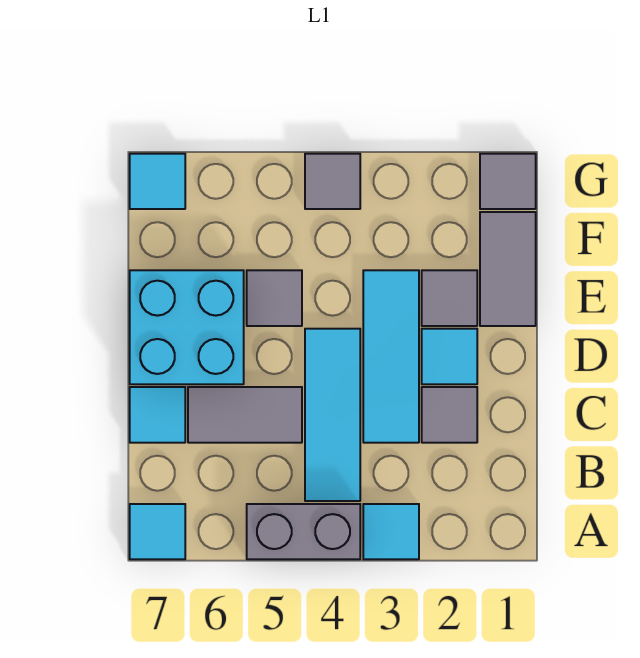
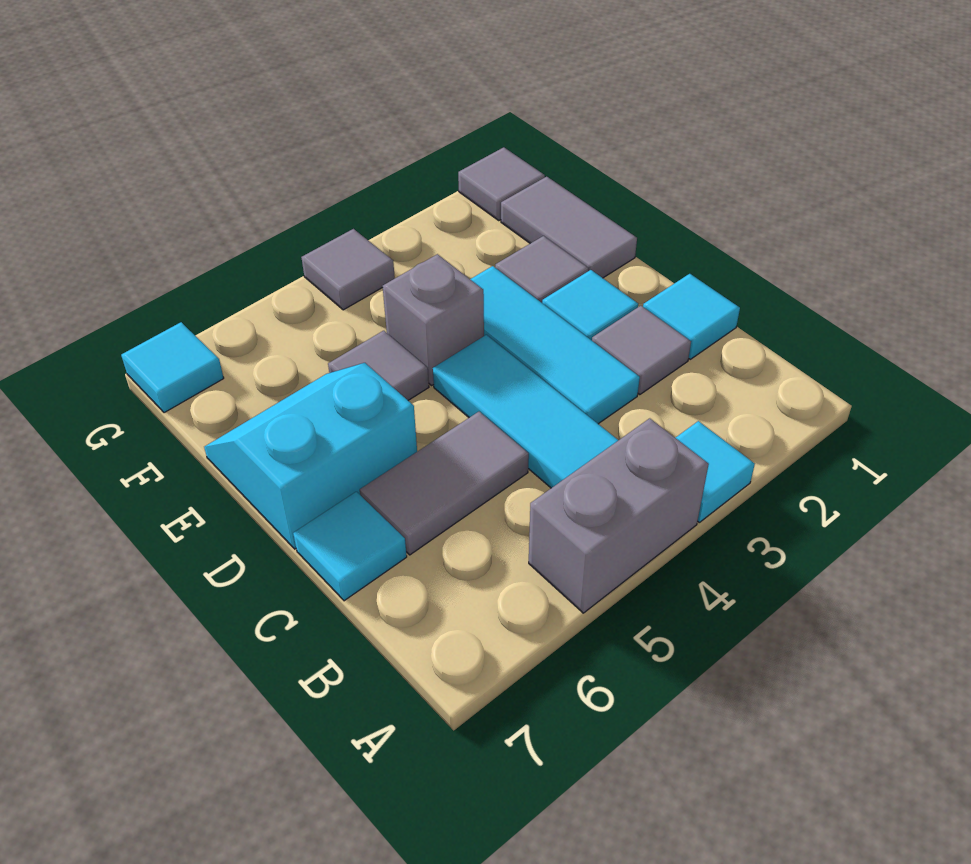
cyan tile A7 level 1 -> cyan tile C1 level 1
cyan brick D6:E7 level 1 -> cyan slope D6:E7 level 1 top D
none -> grey brick E4 level 1

